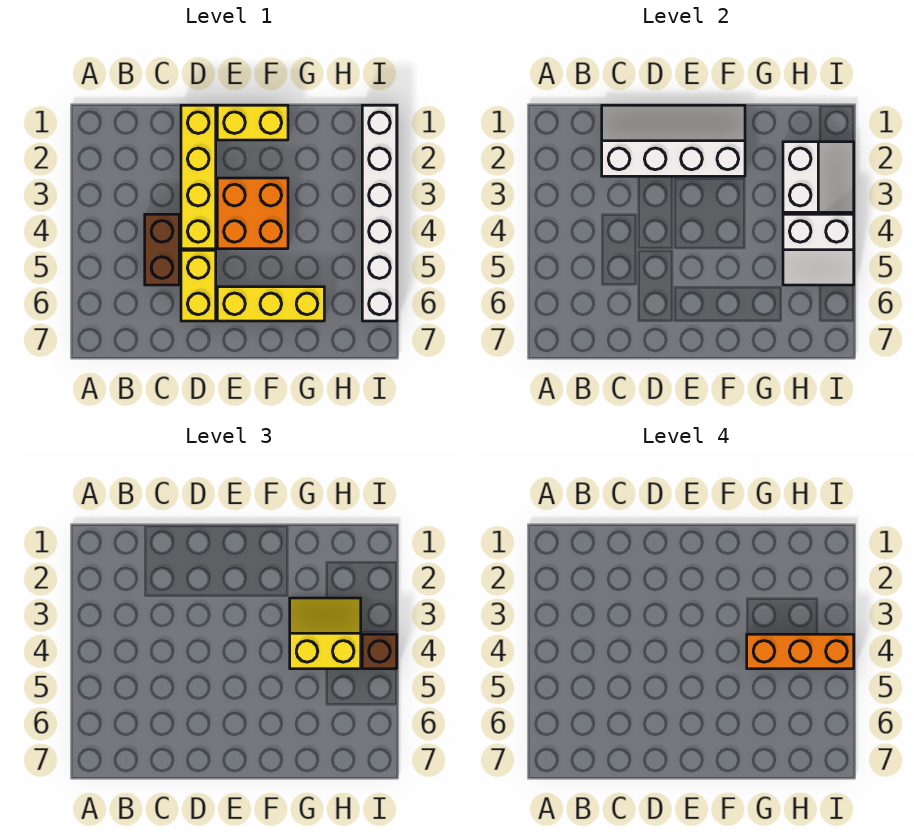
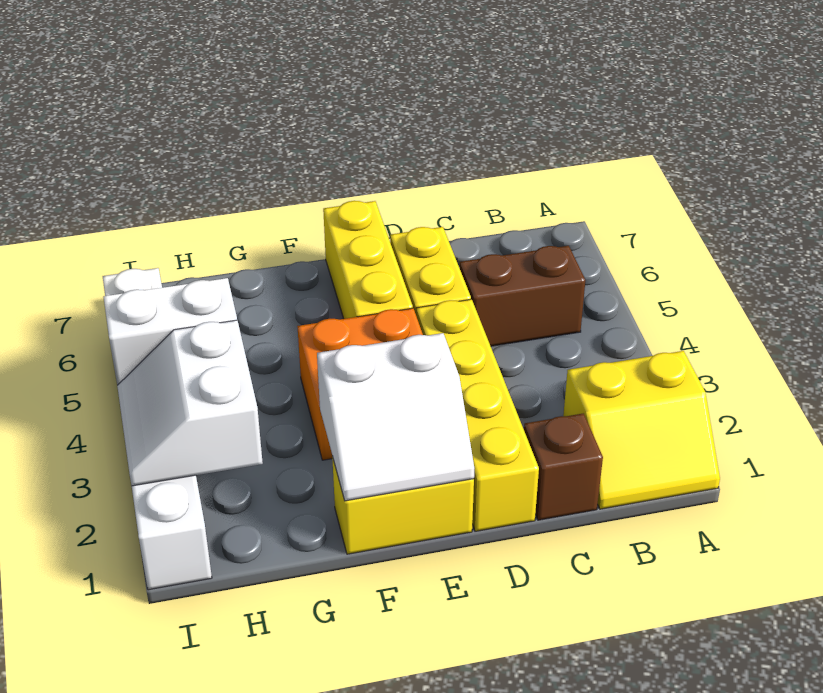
white slope C1:F2 level 2 top 2 -> white slope E1:F2 level 2 top 2
brown brick C4:C5 level 1 -> brown brick B5:C5 level 1
yellow brick E6:G6 level 1 -> yellow brick E5:E7 level 1
yellow slope G3:H4 level 3 top 4 -> yellow slope A1:B2 level 1 top 2
orange brick G4:I4 level 4 -> none
brown brick I4 level 3 -> brown brick C1 level 1

